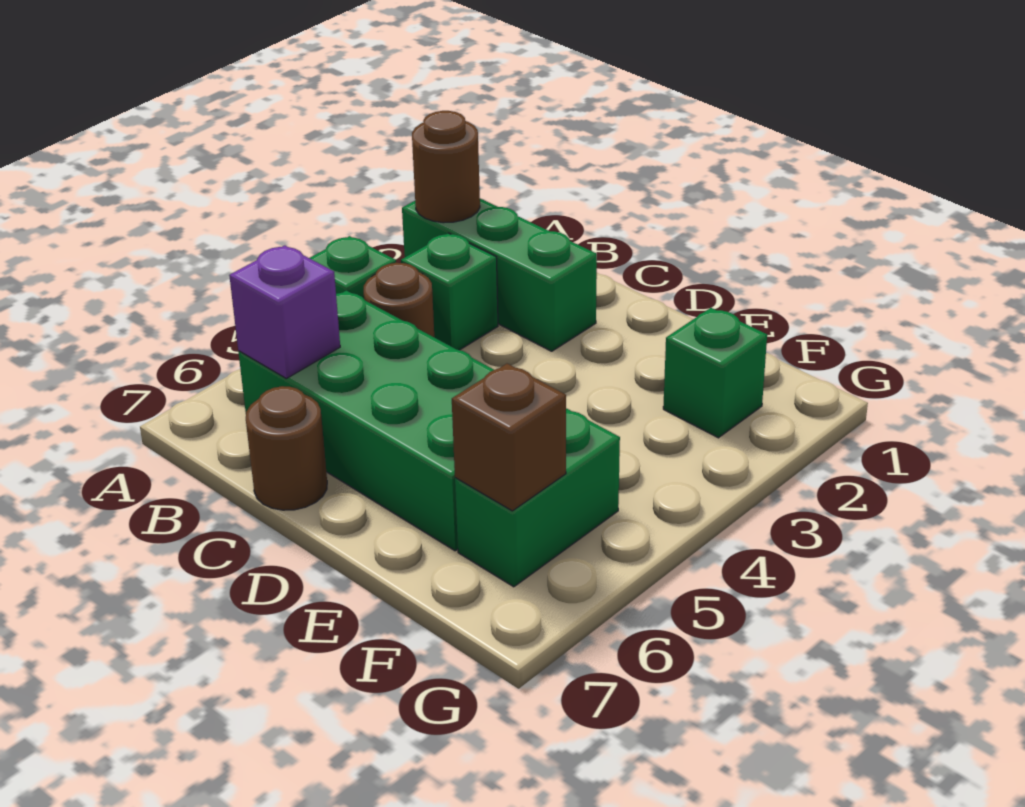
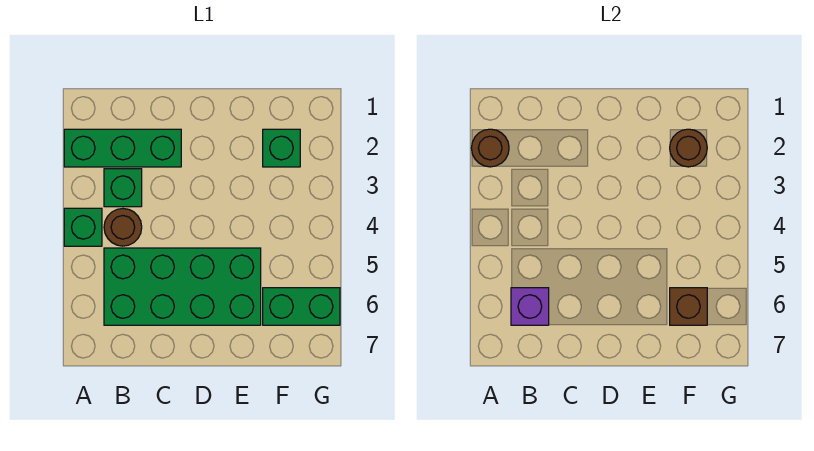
brown round brick C7 level 1 -> brown round brick F2 level 2
green brick F5:F6 level 1 -> green brick F6:G6 level 1

